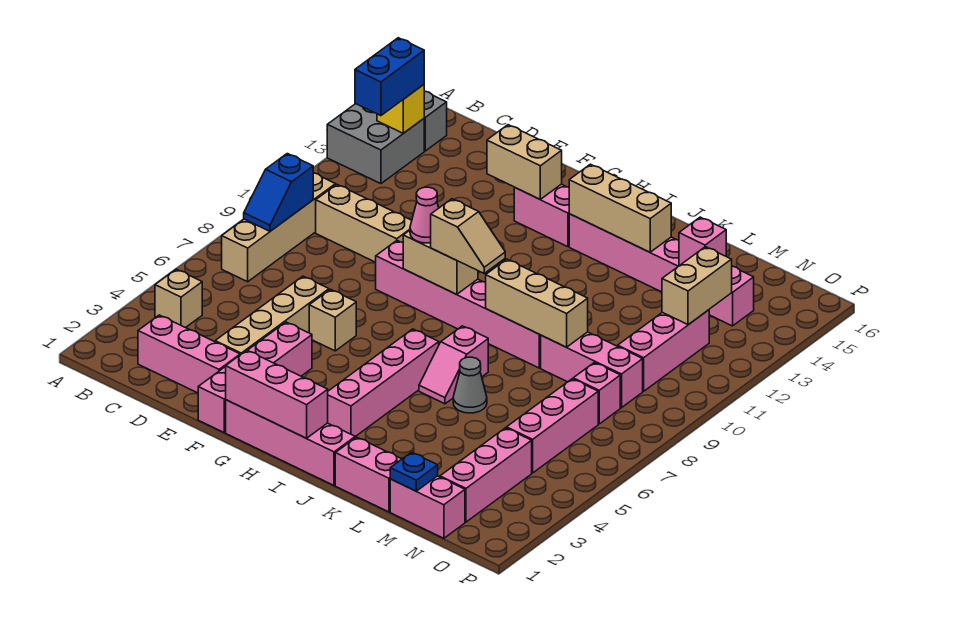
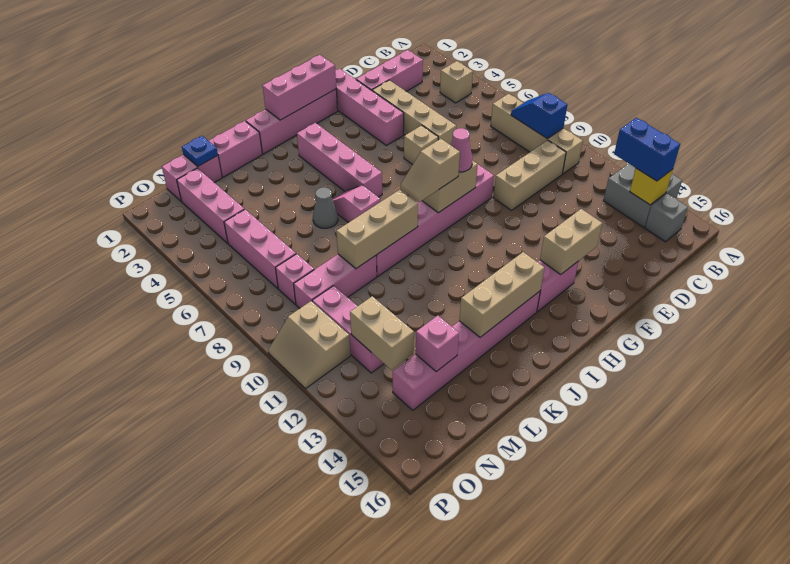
none -> tan slope O10:P11 level 1 top O

